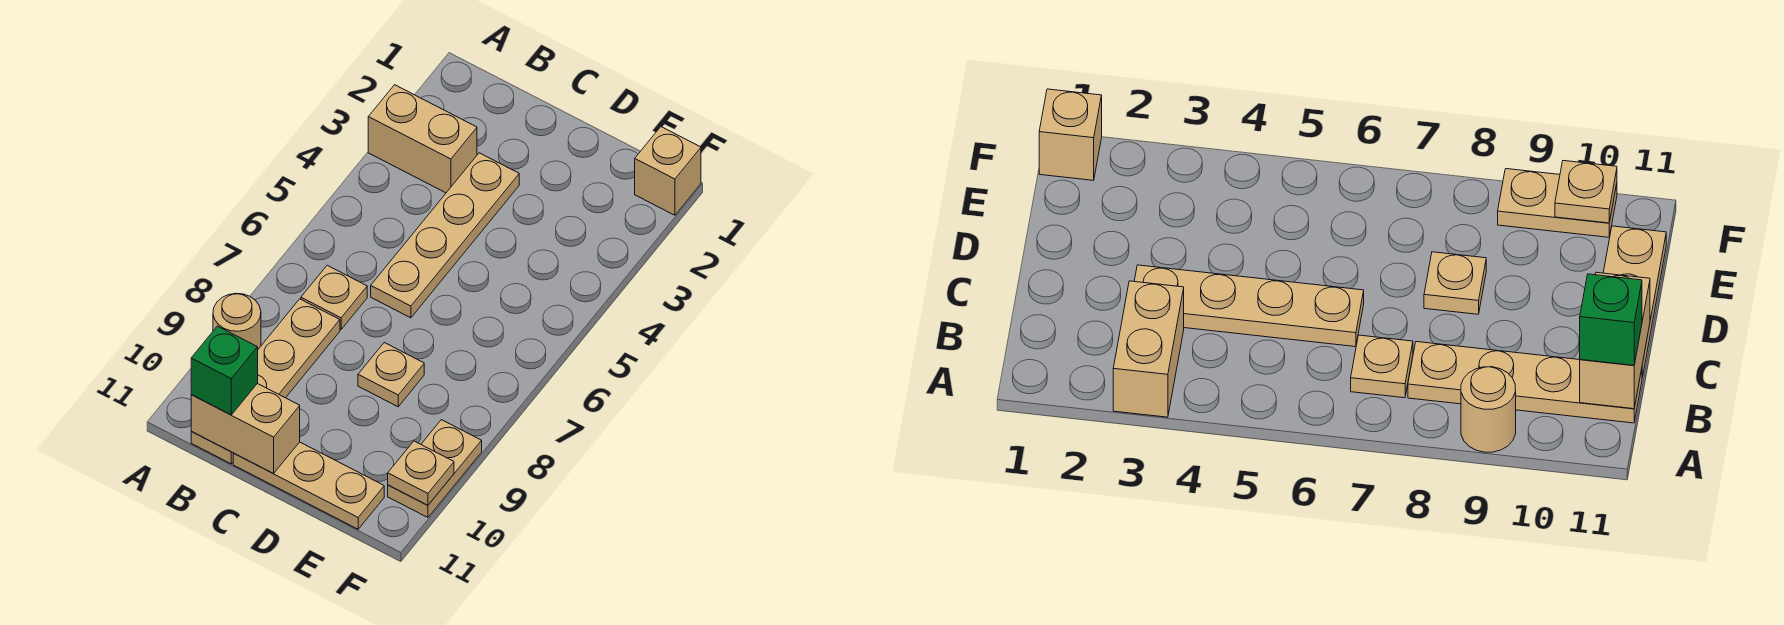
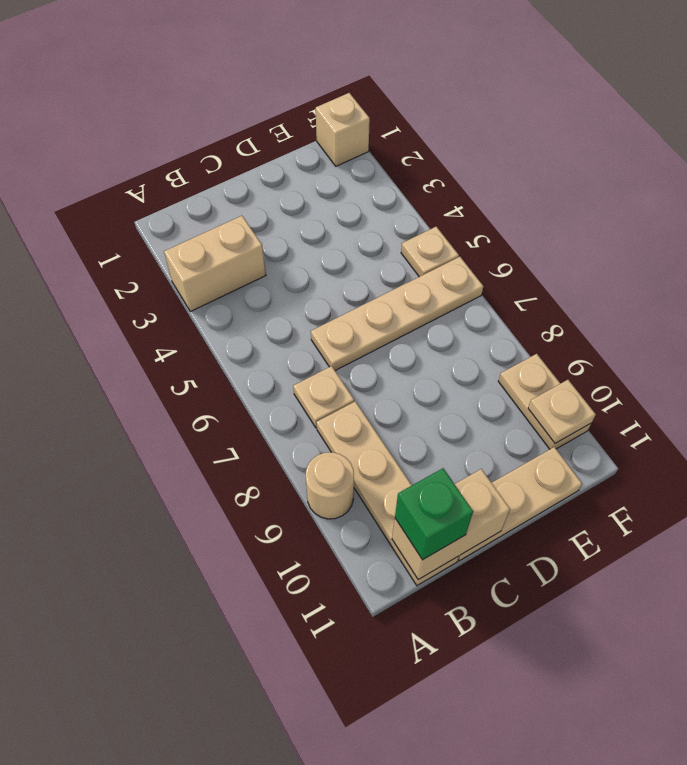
tan plate C3:C6 level 1 -> tan plate C6:F6 level 1
tan plate D8 level 1 -> tan plate F5 level 1

